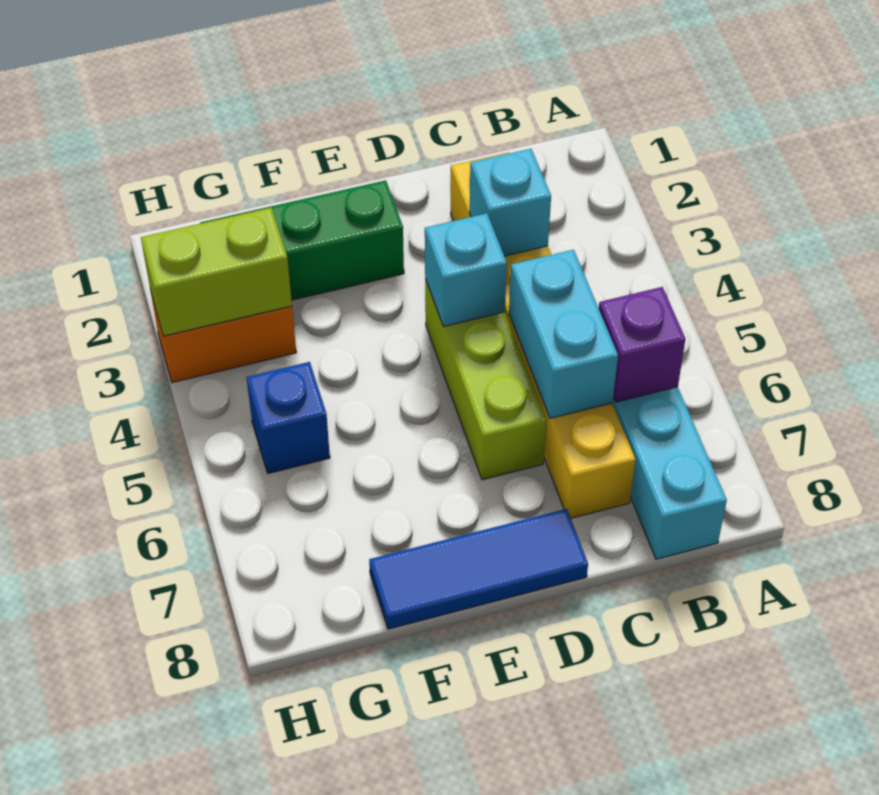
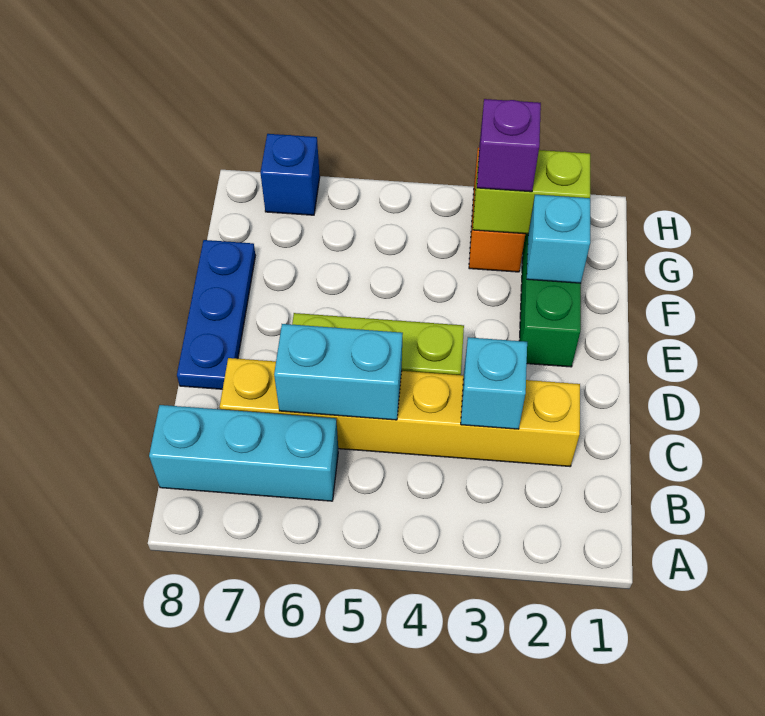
purple brick B6 level 2 -> purple brick G3 level 3
cyan brick D4 level 2 -> cyan brick F2 level 2
blue tile D8:F8 level 1 -> blue plate D8:F8 level 1
lime brick G3:H3 level 2 -> lime brick G2:G3 level 2
blue brick G5 level 1 -> blue brick H7 level 1

